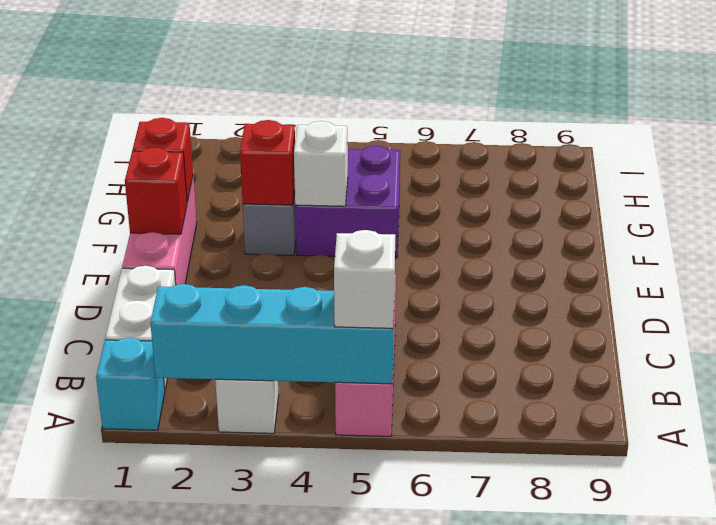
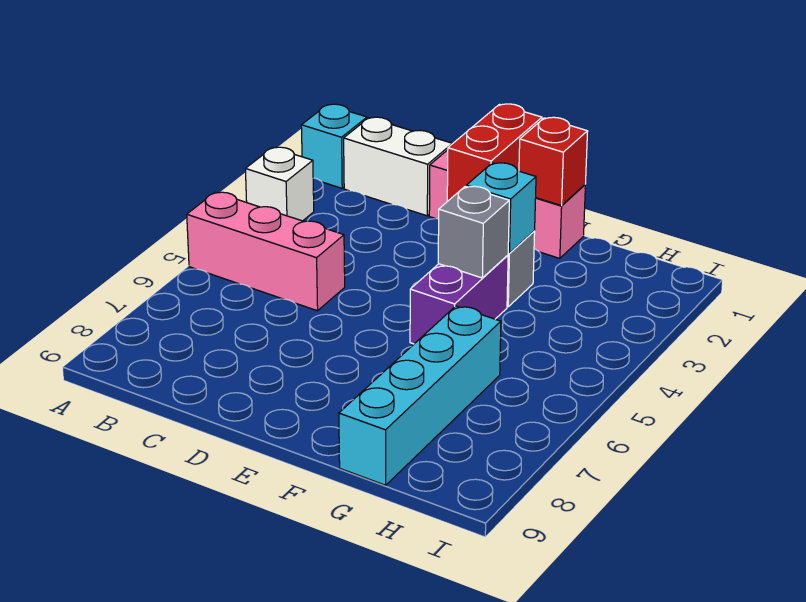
cyan brick A2:A5 level 2 -> cyan brick G6:G9 level 1
white brick A5 level 3 -> none
red brick E1 level 2 -> red brick E1:E2 level 2
red brick F3 level 2 -> cyan brick F3 level 2
purple brick F4:G5 level 1 -> purple brick F4:F5 level 1
white brick F4 level 2 -> grey brick F4 level 2

